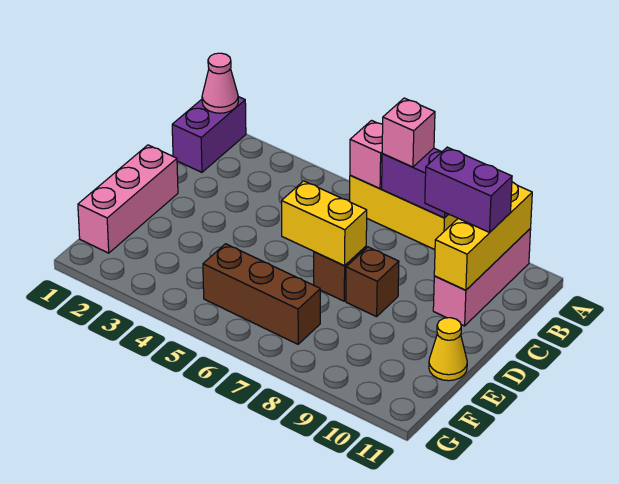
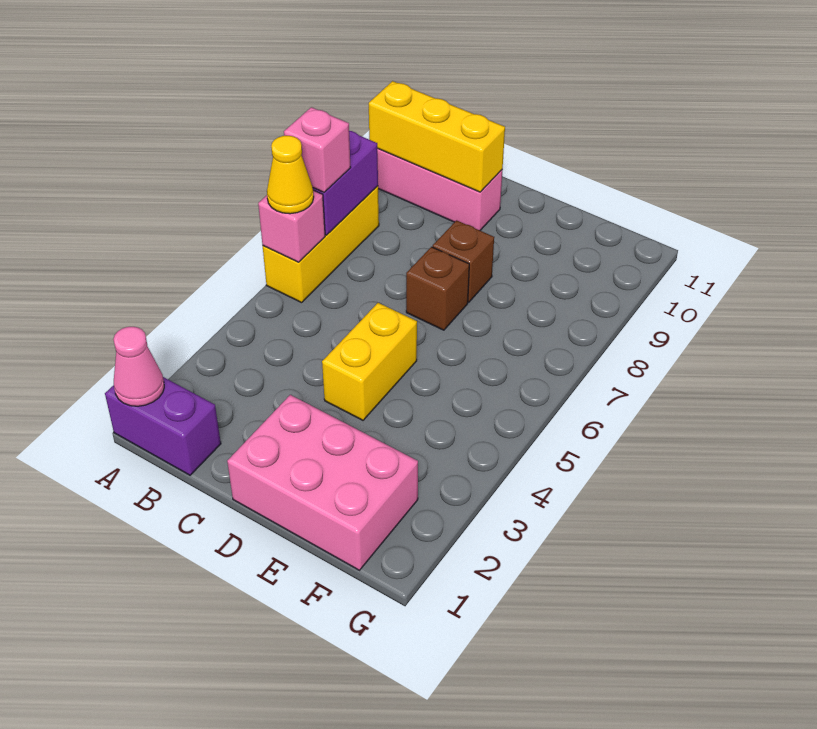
purple brick B9:B10 level 3 -> none
pink brick D1:F1 level 1 -> pink brick D1:F2 level 1
yellow brick D6:D7 level 2 -> yellow brick D4:D5 level 1
yellow cone E11 level 1 -> yellow cone A6 level 3
brown brick F5:F7 level 1 -> none

